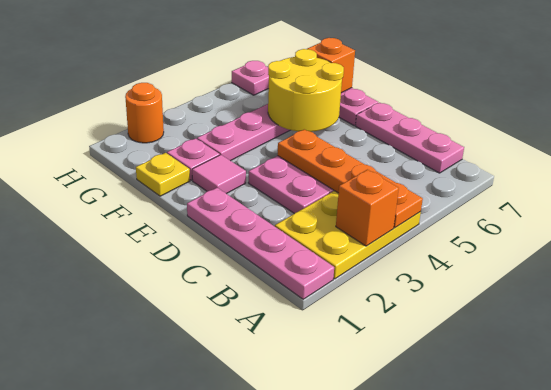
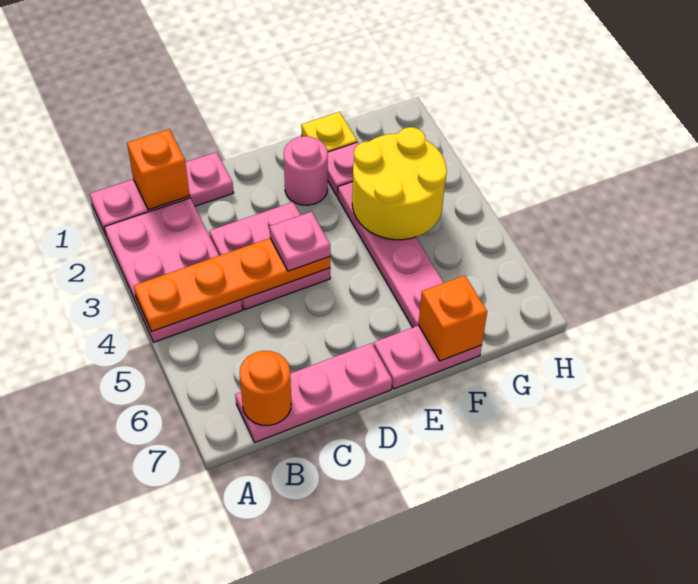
pink plate A1:D1 level 1 -> pink plate A1:C1 level 1
yellow plate A2:B4 level 1 -> pink plate A2:B4 level 1
orange brick A3 level 2 -> orange brick B1 level 2
pink tile E2 level 1 -> pink round brick E2 level 1
yellow round brick E5:F6 level 2 -> yellow round brick F3:G4 level 2
orange round brick H2 level 1 -> orange round brick B7 level 2
pink plate H6 level 1 -> pink plate D4 level 3

